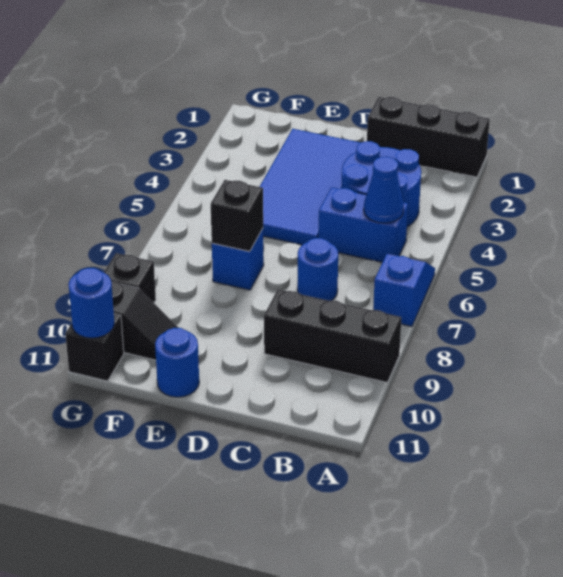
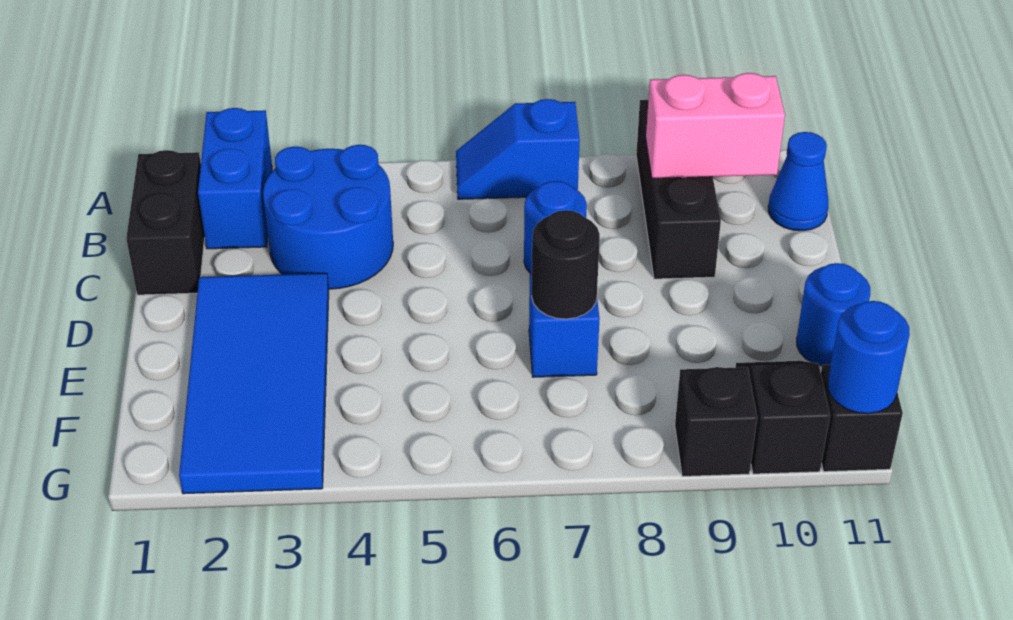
black brick A1:C1 level 1 -> black brick B1:C1 level 1
blue brick B5:C5 level 1 -> blue brick A2:B2 level 1
blue cone B5 level 2 -> blue cone B11 level 1
none -> pink brick B9:B10 level 2
blue tile D2:E5 level 1 -> blue tile D2:G3 level 1
black brick E7 level 2 -> black round brick E7 level 2

